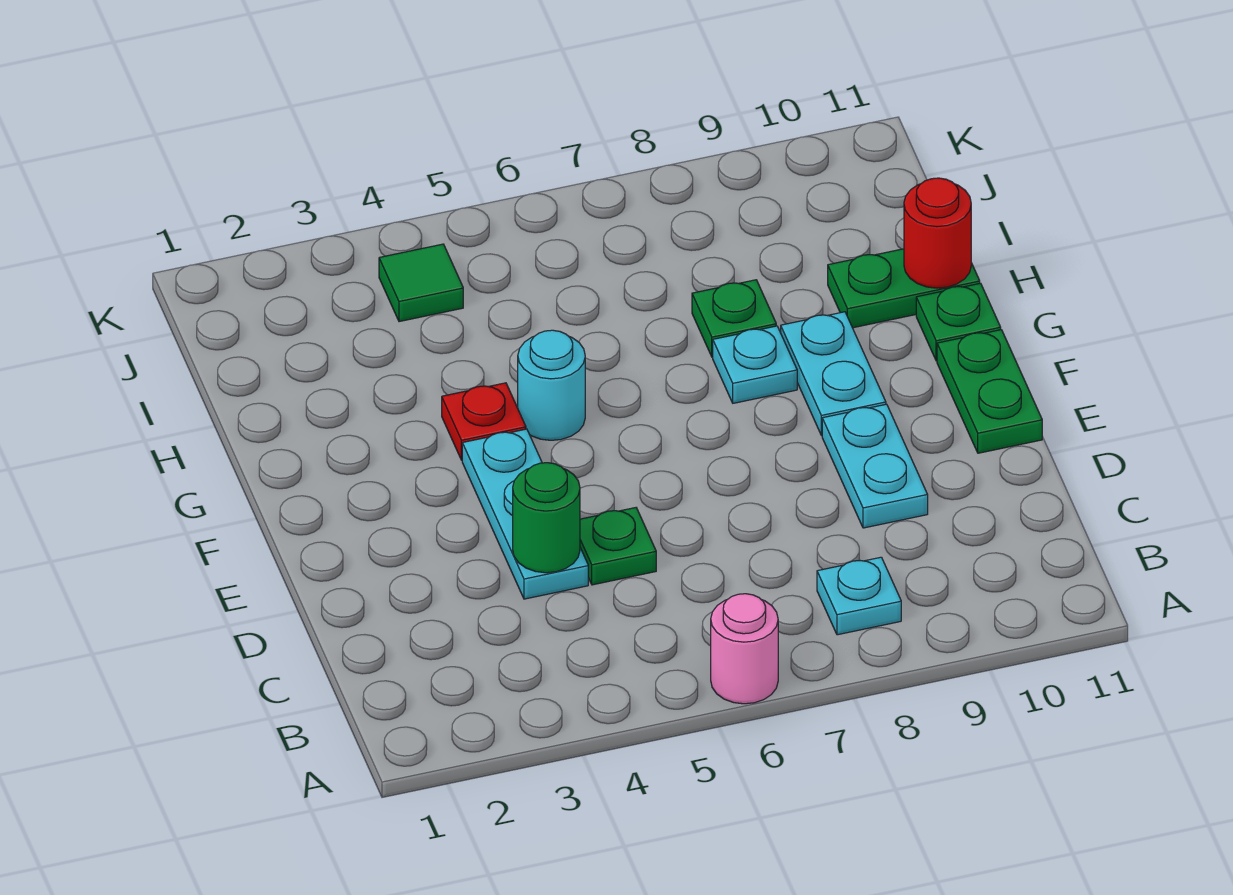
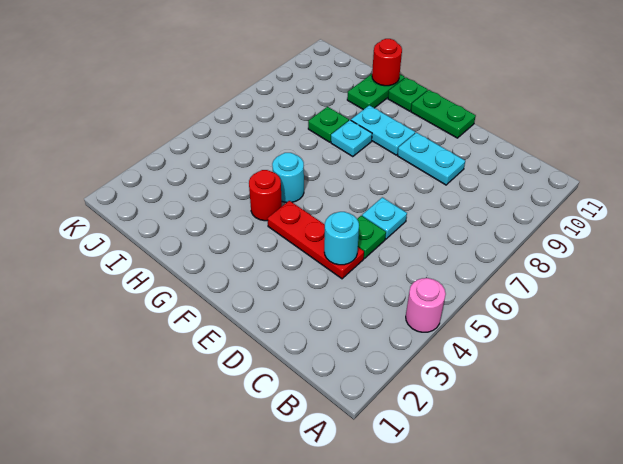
pink round brick A6 level 1 -> pink round brick A4 level 1
cyan plate B8 level 1 -> cyan plate D6 level 1
cyan plate D4:F4 level 1 -> red plate D4:F4 level 1
green round brick D4 level 2 -> cyan round brick D4 level 2
red plate G4 level 1 -> red round brick G4 level 1
green tile J4 level 1 -> none

